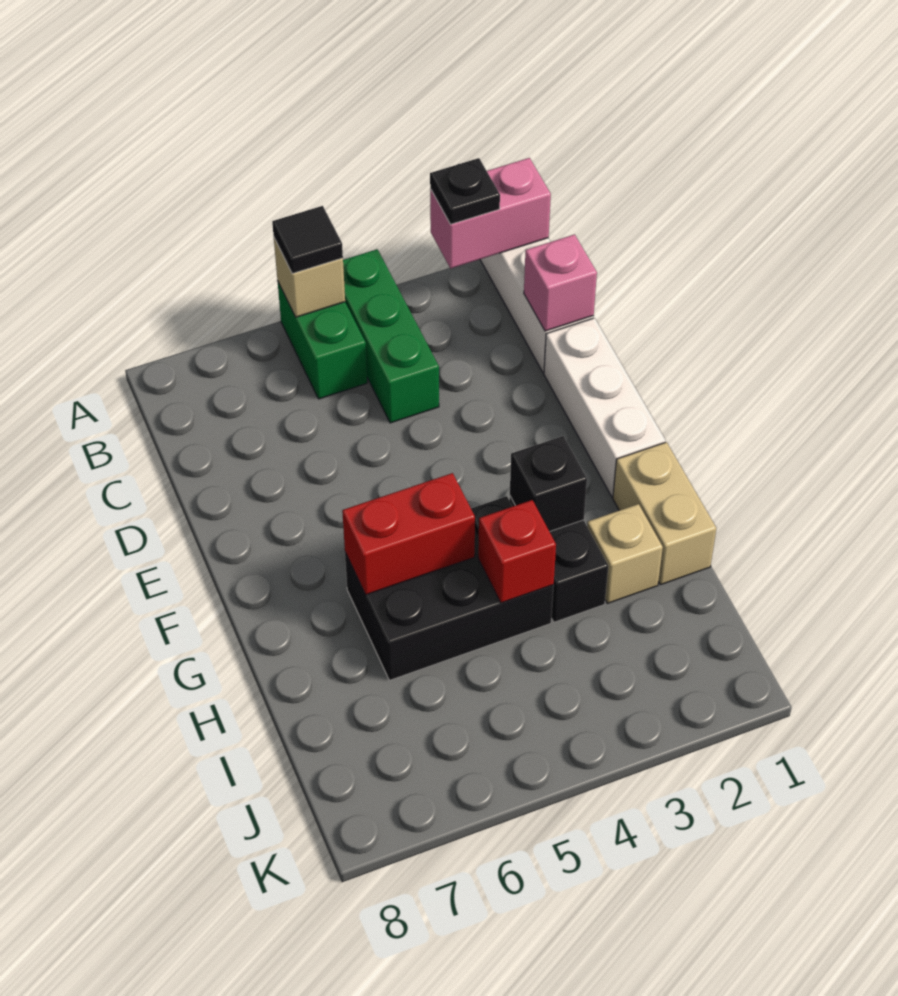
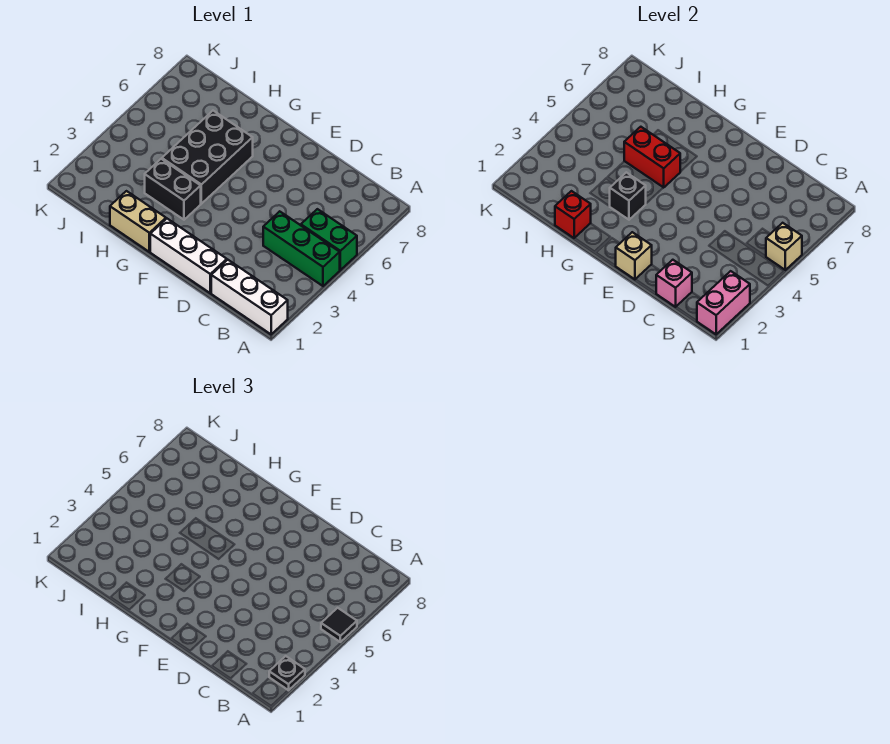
red brick G5:G6 level 2 -> red brick G5:H5 level 2
tan brick H2 level 1 -> tan brick E1 level 2
red brick H4 level 2 -> red brick H1 level 2

